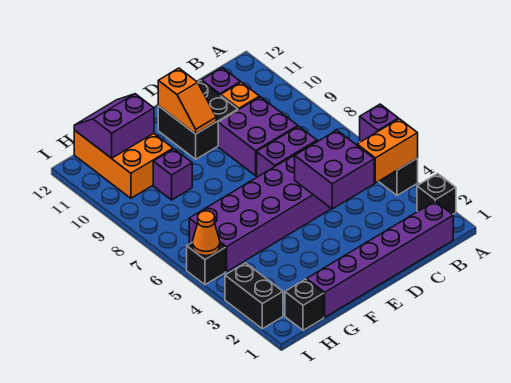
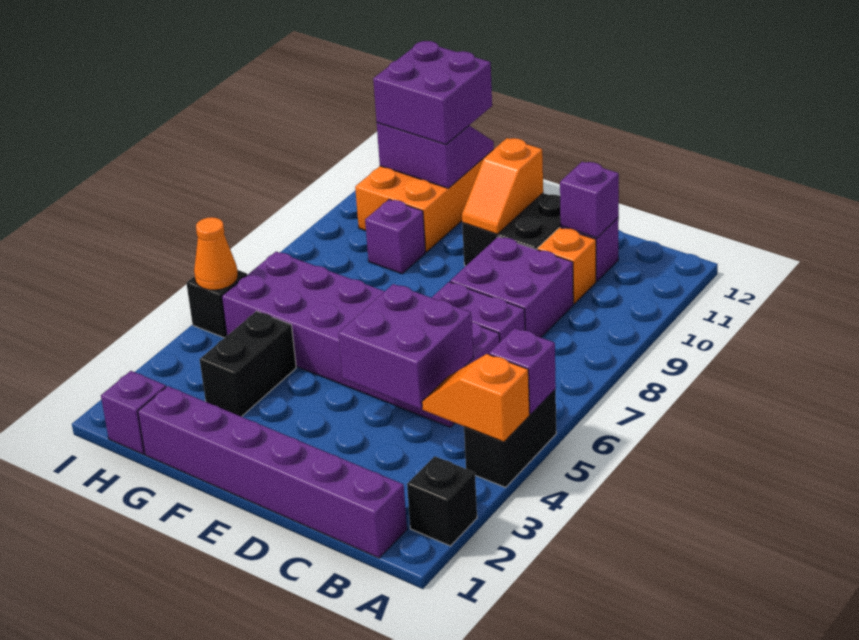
orange brick A4:B4 level 2 -> orange slope A4:B4 level 2 top A
none -> purple brick C11 level 2
none -> purple brick G11:H12 level 3
black brick H1 level 1 -> purple brick H1 level 1
black brick I2:I3 level 1 -> black brick G3:G4 level 1

